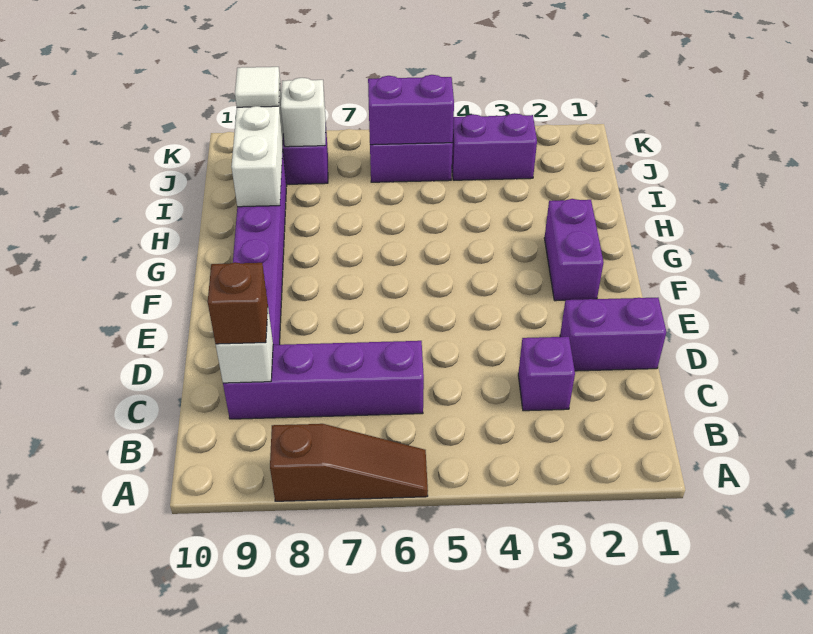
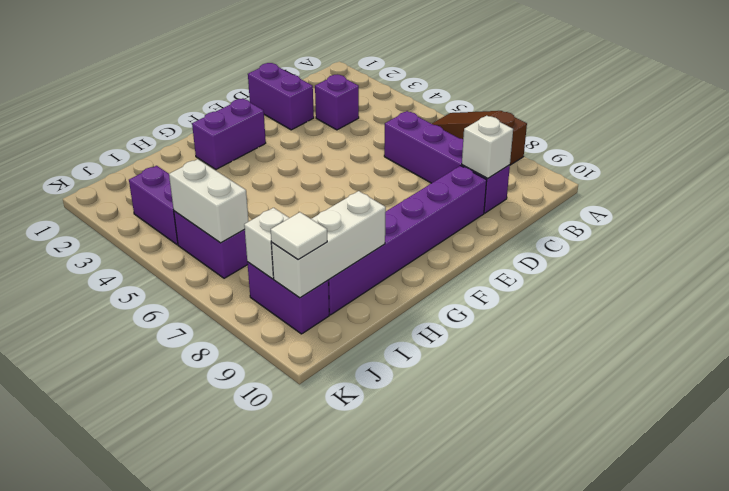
brown brick C9 level 3 -> none
purple brick J5:J6 level 2 -> white brick J5:J6 level 2

